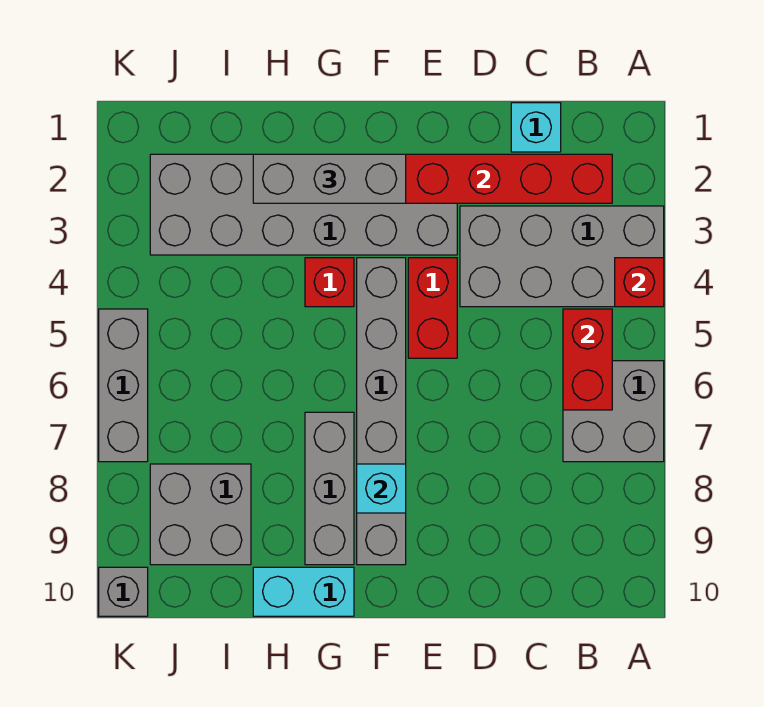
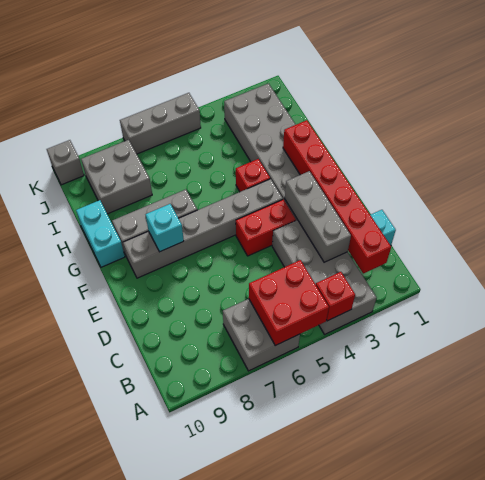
red brick B5:B6 level 2 -> red brick A5:B6 level 2
grey brick F2:H2 level 3 -> grey brick C3:E3 level 2

